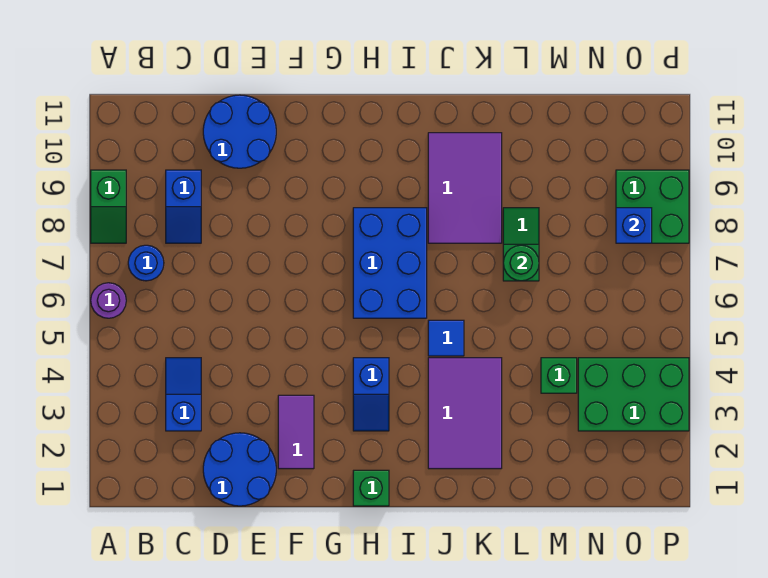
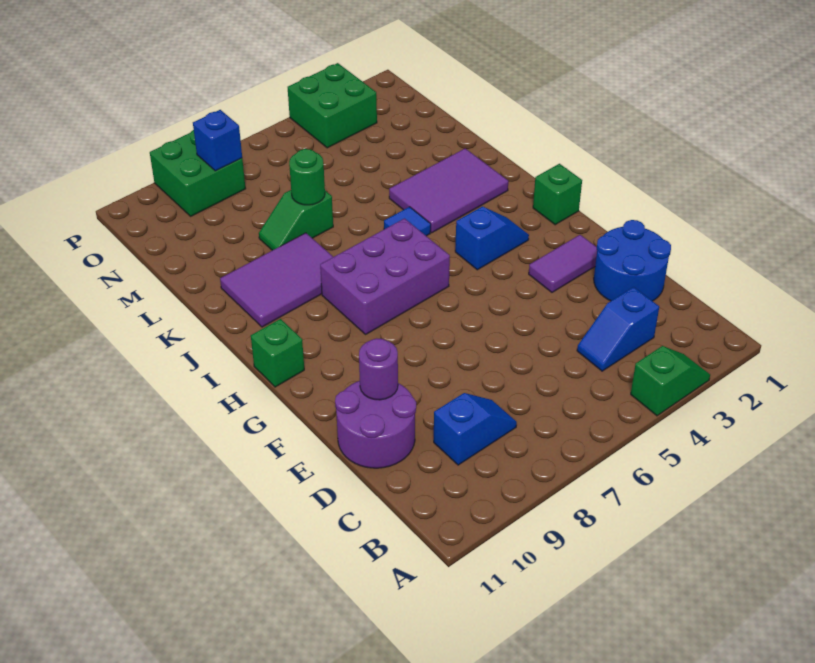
purple round brick A6 level 1 -> purple round brick E10 level 2
green slope A8:A9 level 1 top 9 -> green slope A3:A4 level 1 top 4
blue round brick B7 level 1 -> none
blue round brick D10:E11 level 1 -> purple round brick D10:E11 level 1
blue brick H6:I8 level 1 -> purple brick H6:I8 level 1
green brick M4 level 1 -> green brick H11 level 1
green brick N3:P4 level 1 -> green brick O3:P4 level 1

